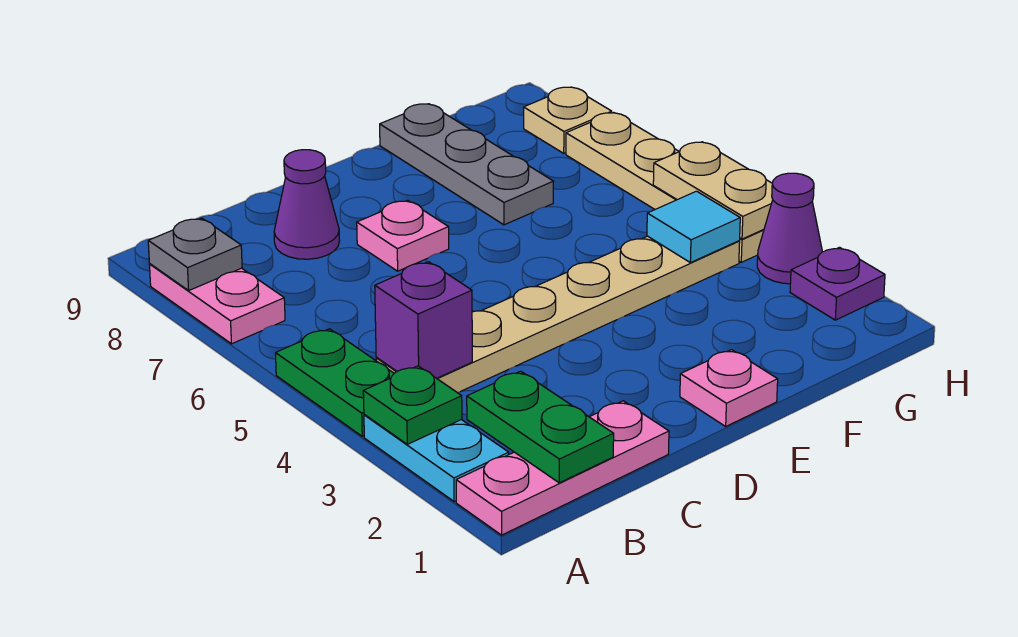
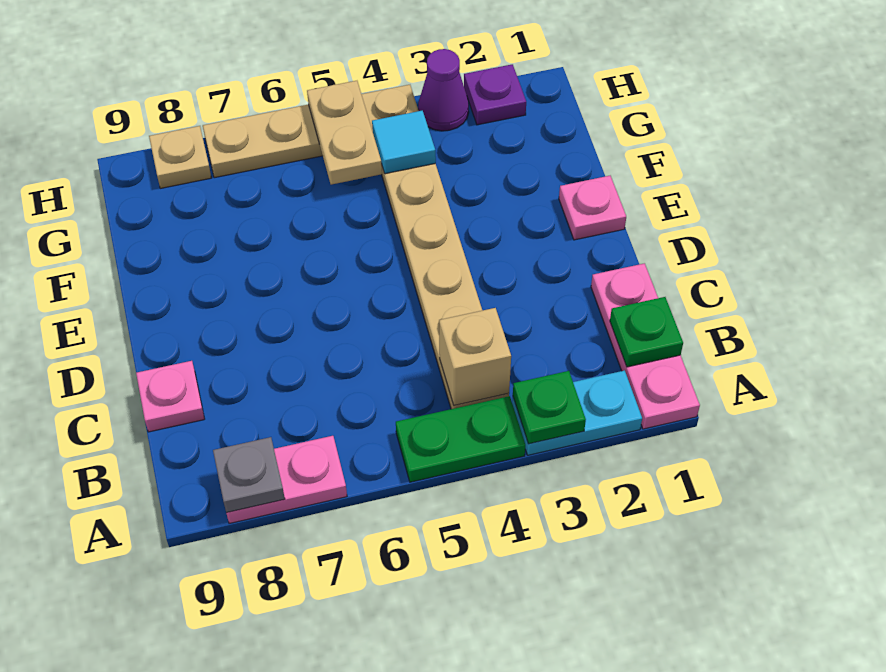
green plate B1:B2 level 2 -> green plate B1 level 2
purple brick B4 level 2 -> tan brick B4 level 2
purple cone C8 level 1 -> none
pink plate D7 level 1 -> pink plate C9 level 1
grey plate F7:F9 level 1 -> none
tan plate H4:H5 level 2 -> tan plate G5:H5 level 2

